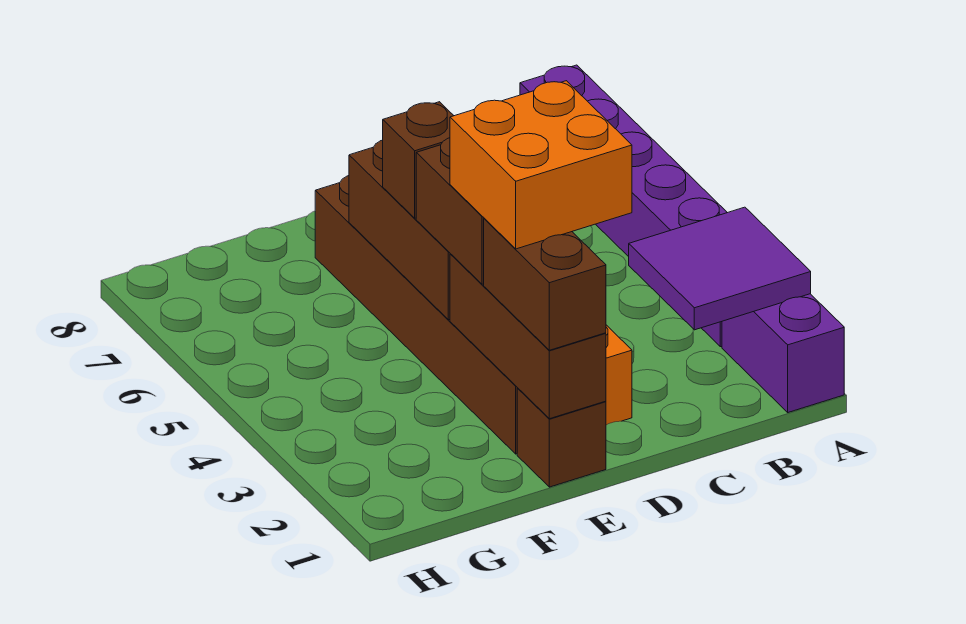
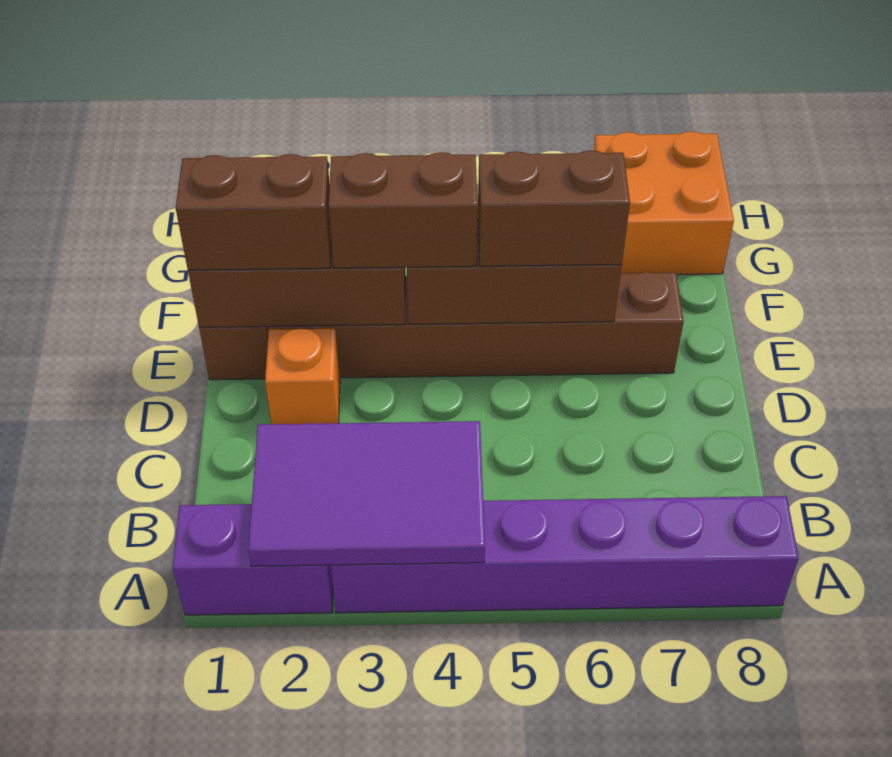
purple tile A2:B3 level 2 -> purple tile A2:B4 level 2
orange brick D2:E3 level 4 -> orange brick G7:H8 level 1
brown brick E5 level 3 -> brown brick E5:E6 level 3

